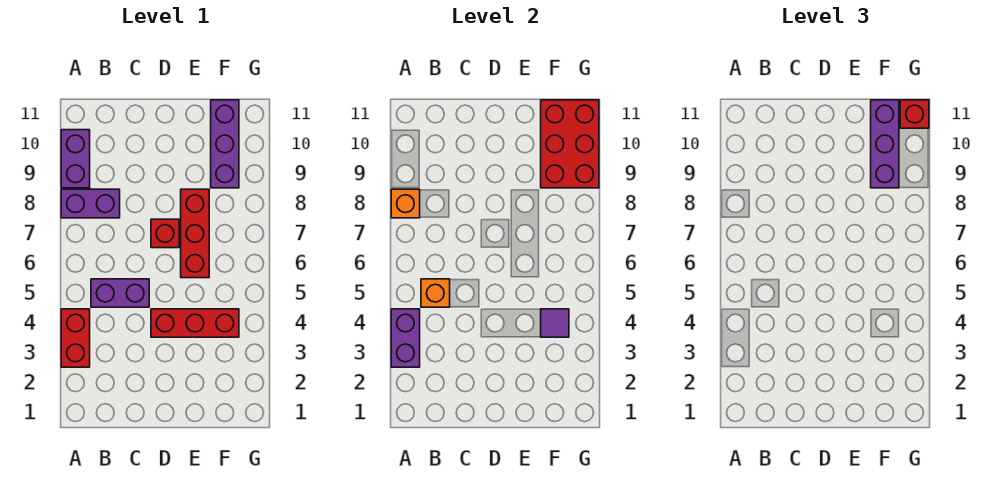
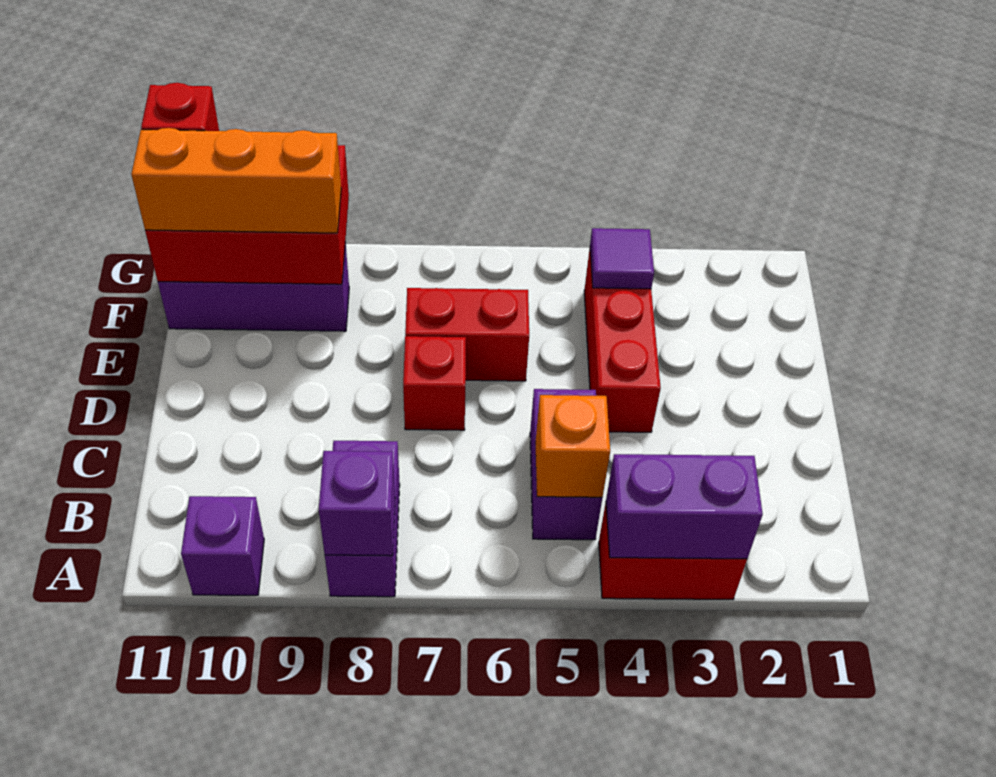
orange brick A8 level 2 -> purple brick A8 level 2
purple brick A9:A10 level 1 -> purple brick A10 level 1
red brick E6:E8 level 1 -> red brick E6:E7 level 1
purple brick F9:F11 level 3 -> orange brick F9:F11 level 3

